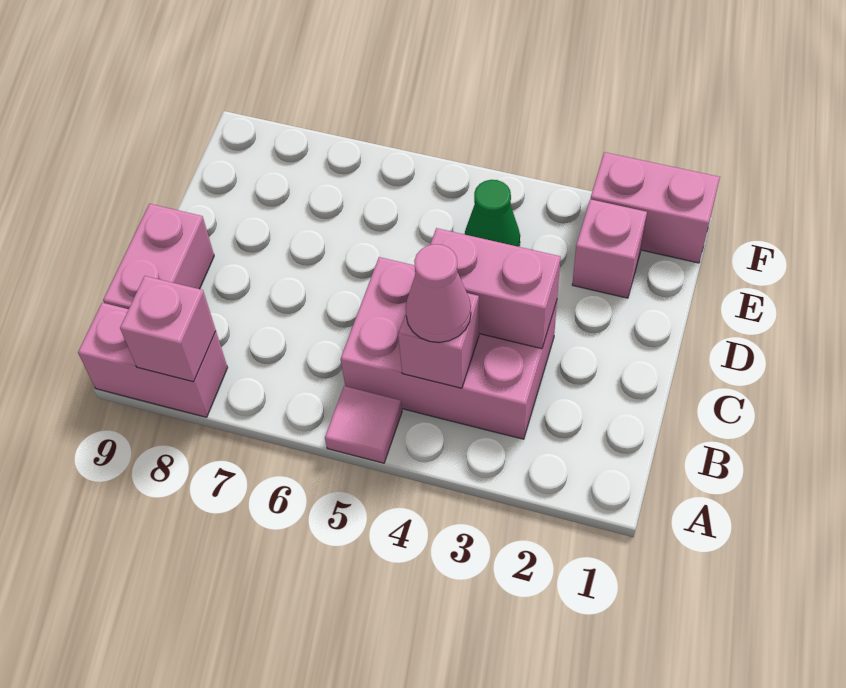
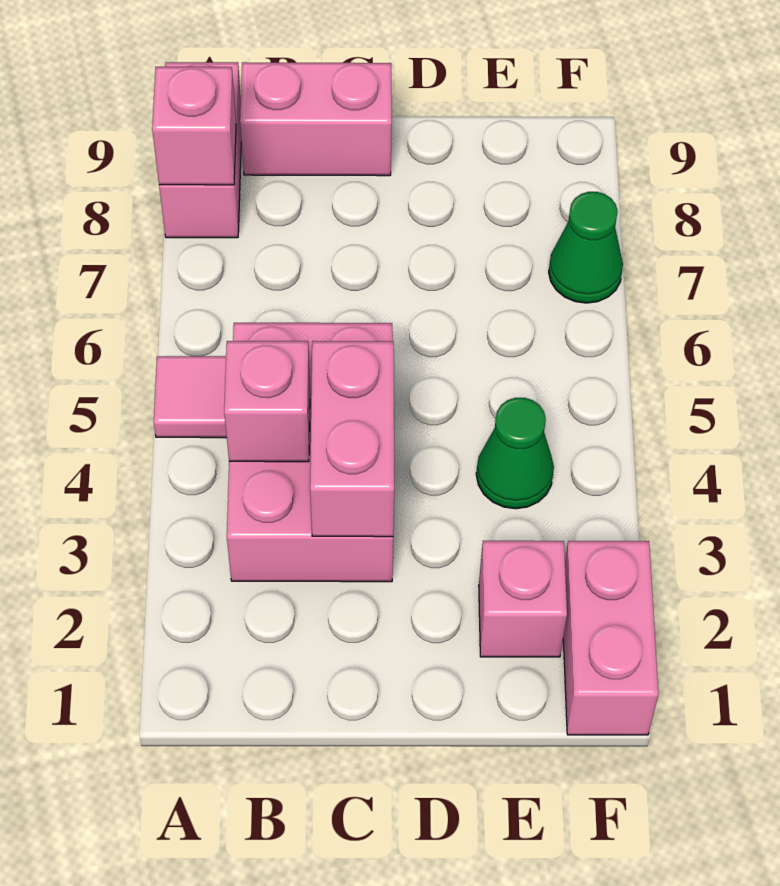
pink cone B4 level 3 -> none
none -> green cone F7 level 1

